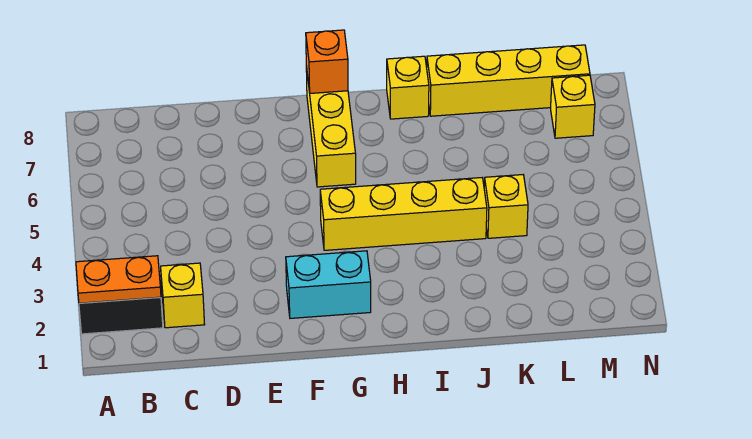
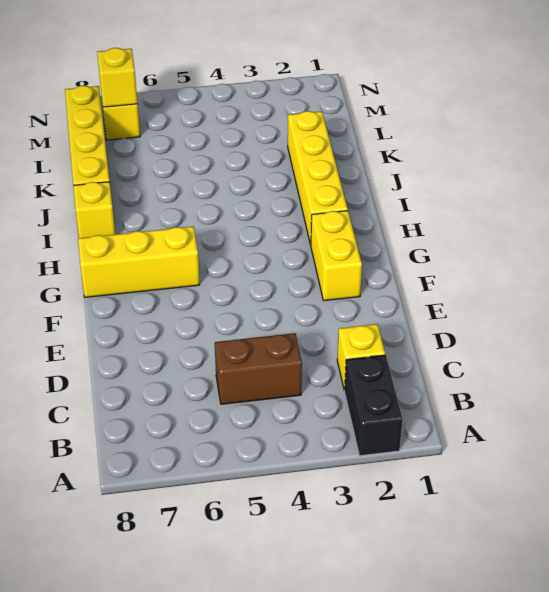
orange plate A2:B2 level 2 -> none
none -> brown brick C4:C5 level 1
cyan brick F2:G2 level 1 -> yellow brick F2:G2 level 1
yellow brick G4:J4 level 1 -> yellow brick H2:K2 level 1
orange brick G8 level 2 -> none
yellow brick K4 level 1 -> yellow brick M7 level 2

